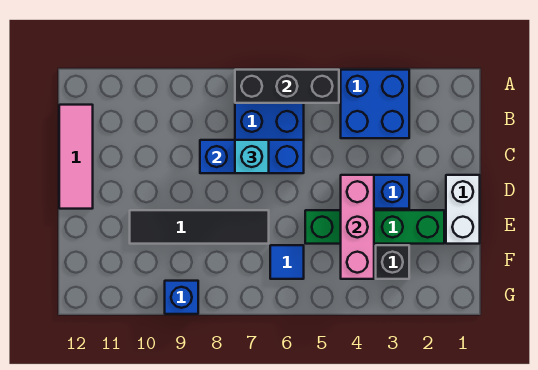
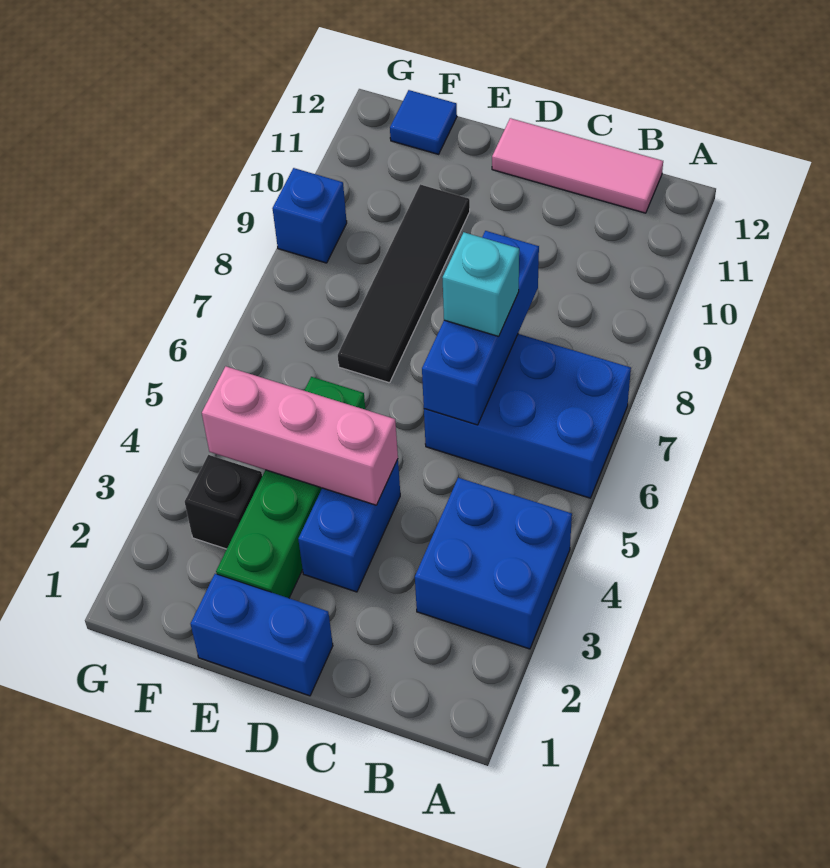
black brick A5:A7 level 2 -> none
white brick D1:E1 level 1 -> blue brick D1:E1 level 1
blue tile F6 level 1 -> blue tile F12 level 1

